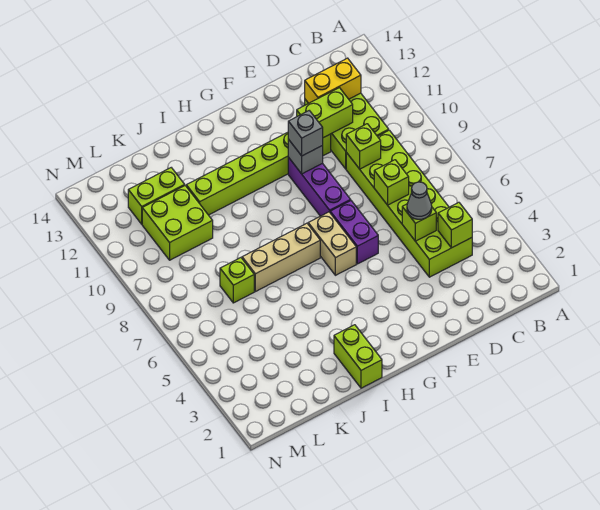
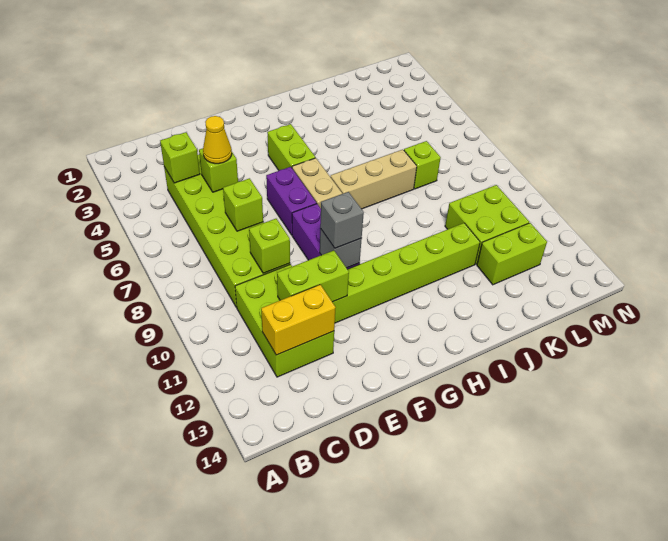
grey cone D5 level 3 -> yellow cone D5 level 3
lime brick I1:I2 level 1 -> lime brick G4:G5 level 1

